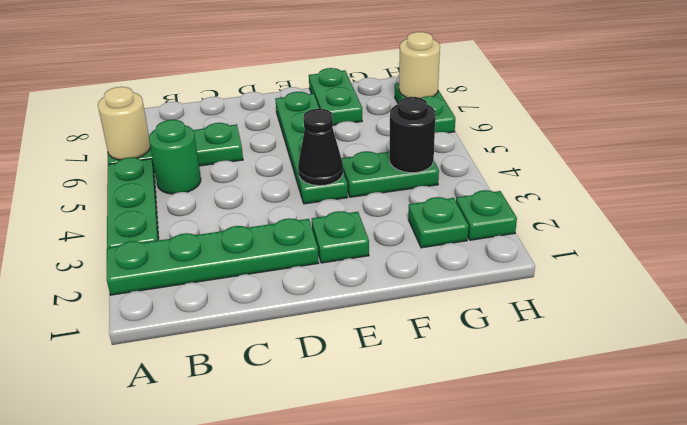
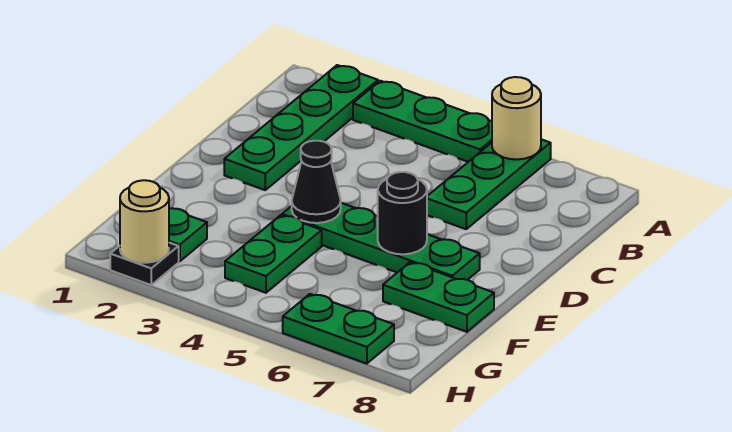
green round brick B5 level 1 -> none
green plate E2 level 1 -> none
black round brick G4 level 2 -> black round brick E6 level 2
green plate H2 level 1 -> black plate H2 level 1
tan round brick H7 level 2 -> tan round brick H2 level 2

